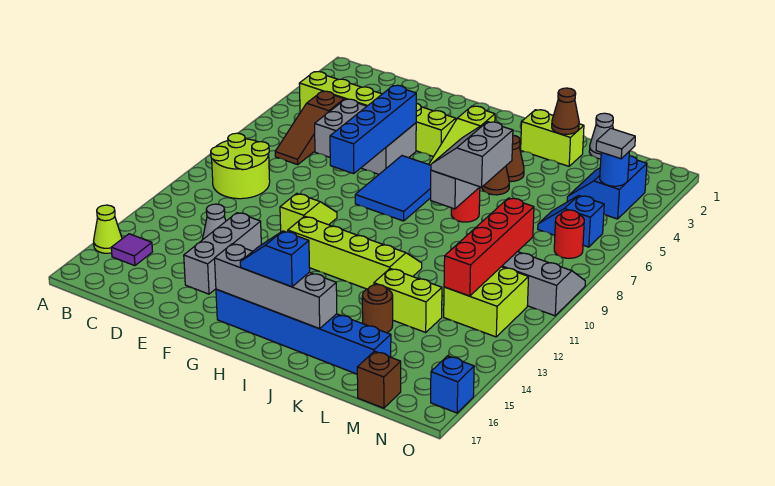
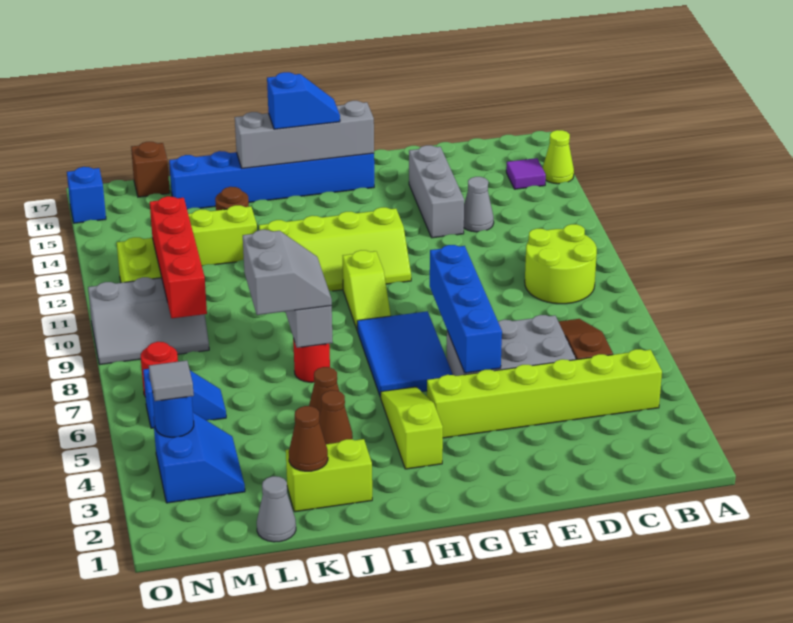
lime slope F10:F11 level 1 top 11 -> lime slope H9:H10 level 1 top 10

